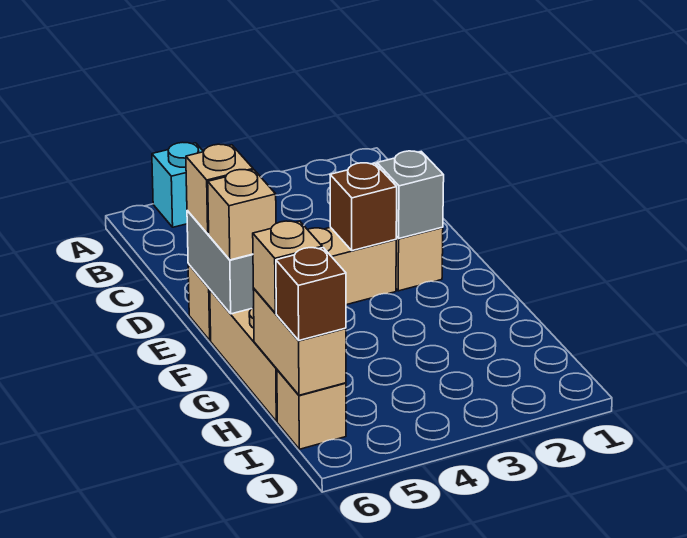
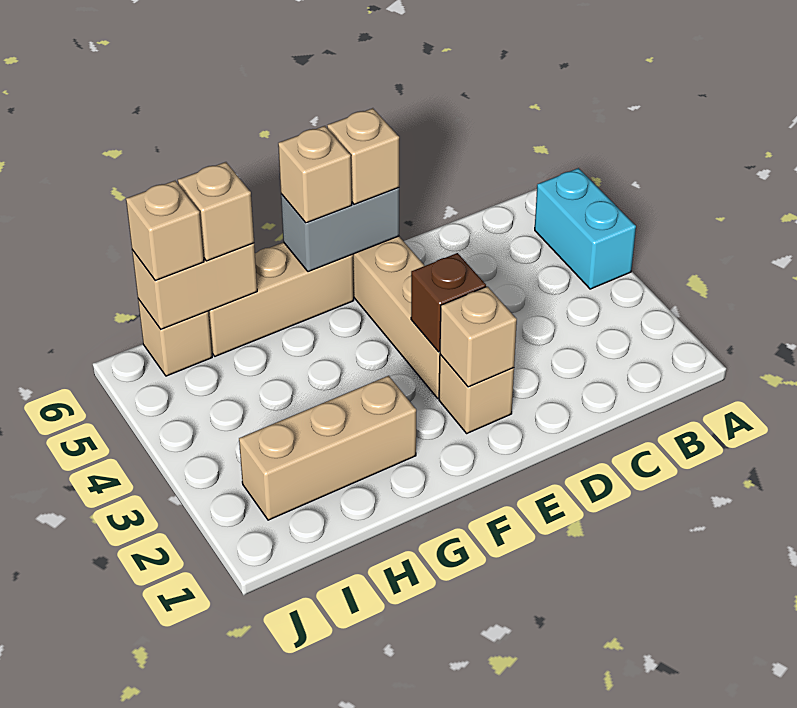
cyan brick A5 level 1 -> cyan brick A4:A5 level 1
grey brick E2 level 2 -> tan brick E2 level 2
none -> tan brick G2:I2 level 1
brown brick I6 level 3 -> tan brick I6 level 3

